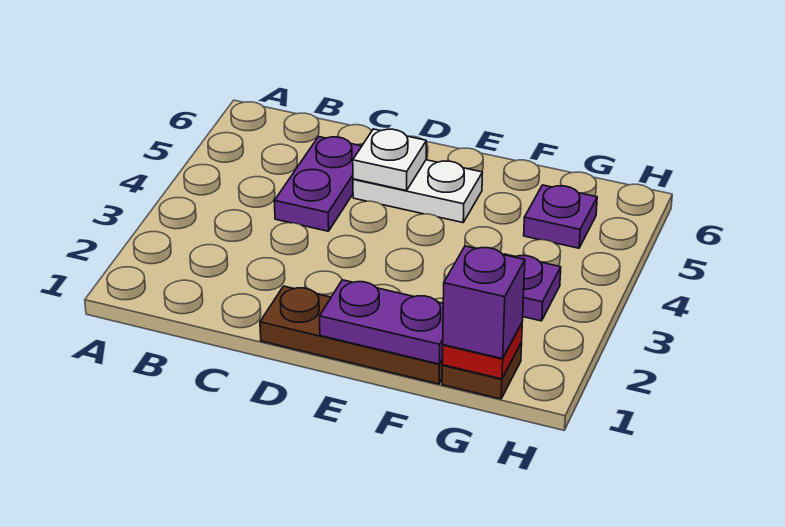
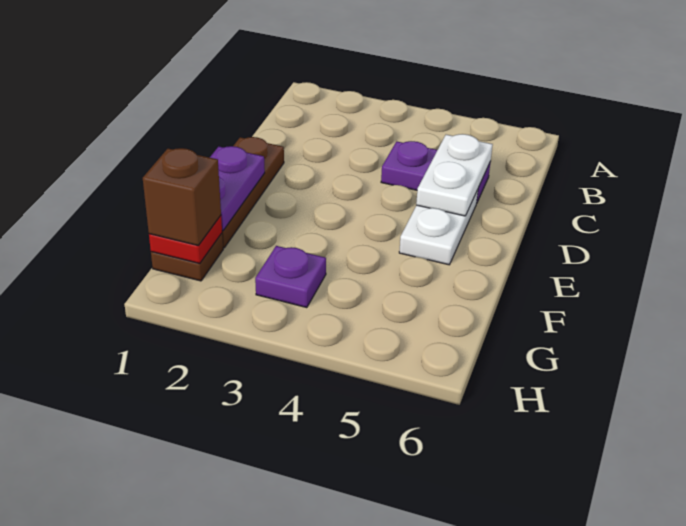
white plate D5 level 2 -> white plate C5:D5 level 2
purple brick G1 level 3 -> brown brick G1 level 3
purple plate G5 level 1 -> none

